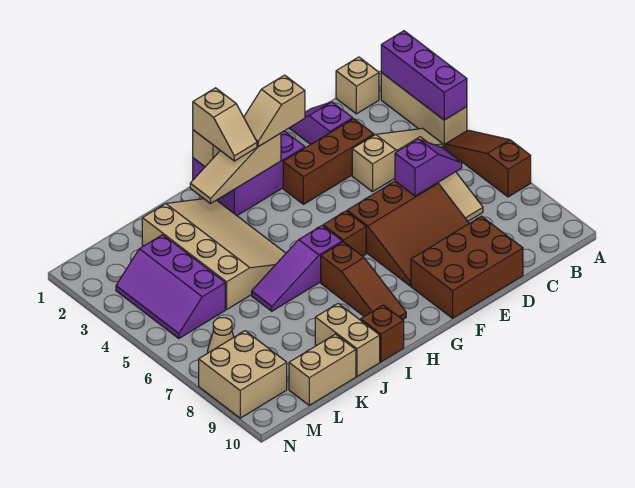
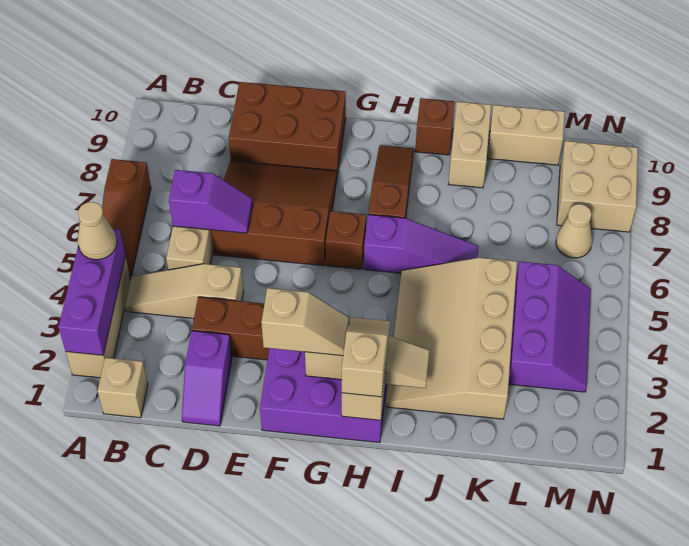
none -> tan cone A4 level 3
purple slope C6:D6 level 2 top D -> purple slope C6:D6 level 2 top C

